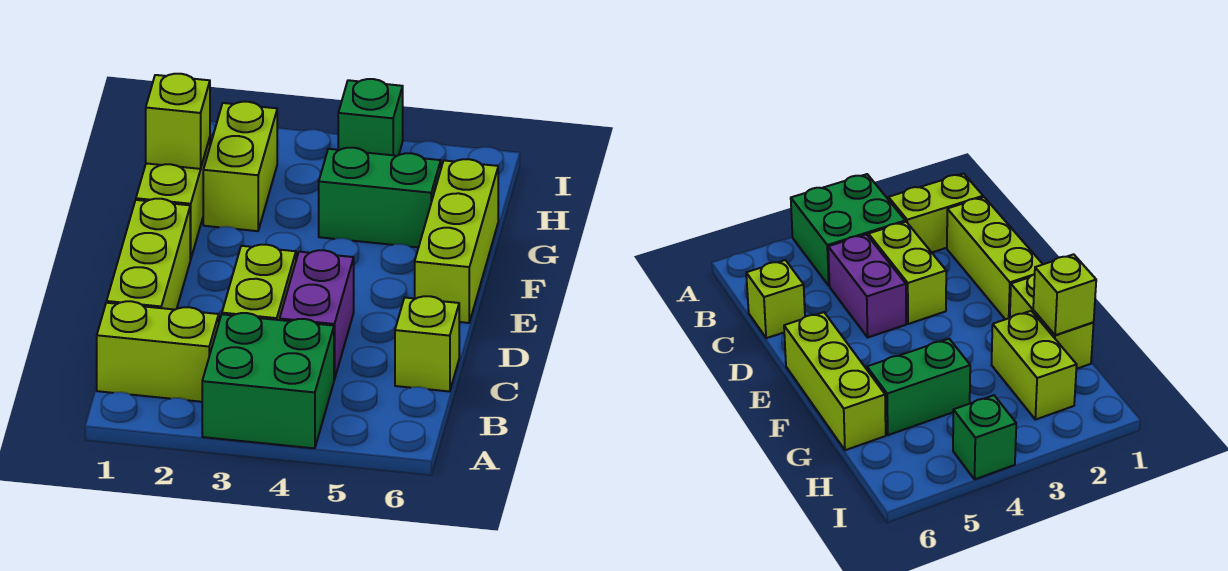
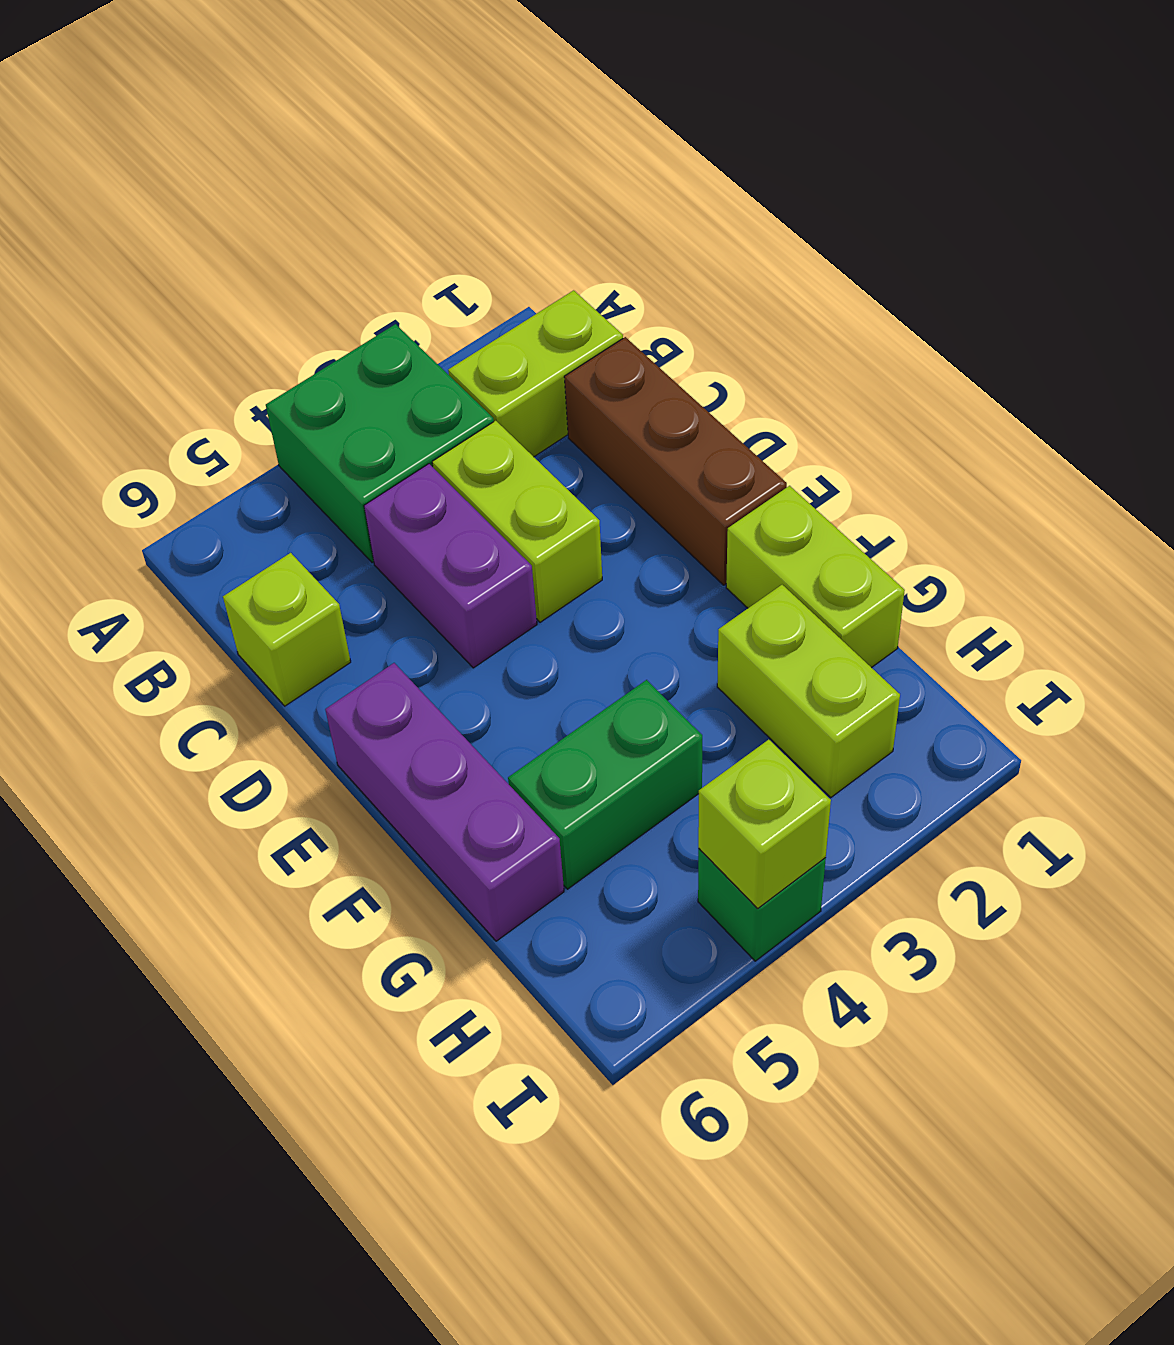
lime brick C1:E1 level 1 -> brown brick C1:E1 level 1
lime brick E6:G6 level 1 -> purple brick E6:G6 level 1
lime brick G1 level 2 -> lime brick I4 level 2

